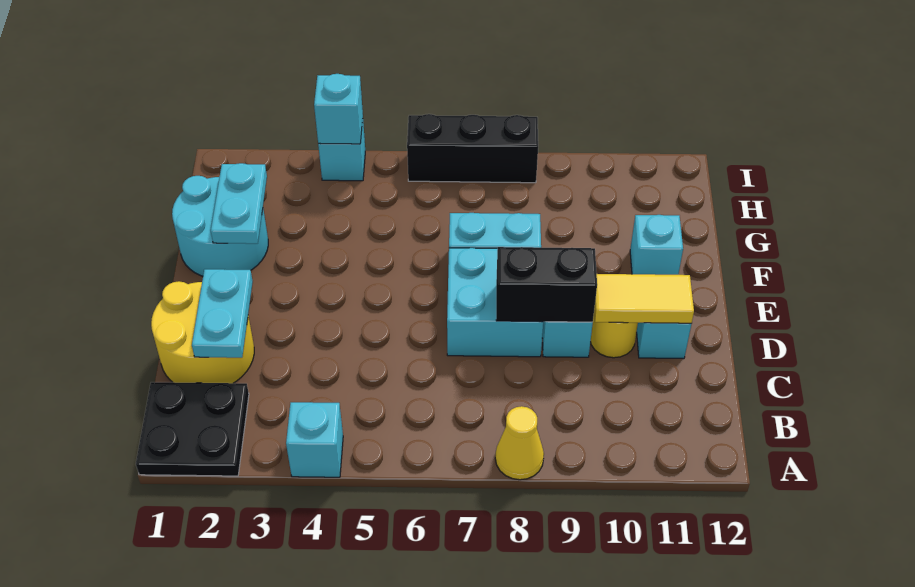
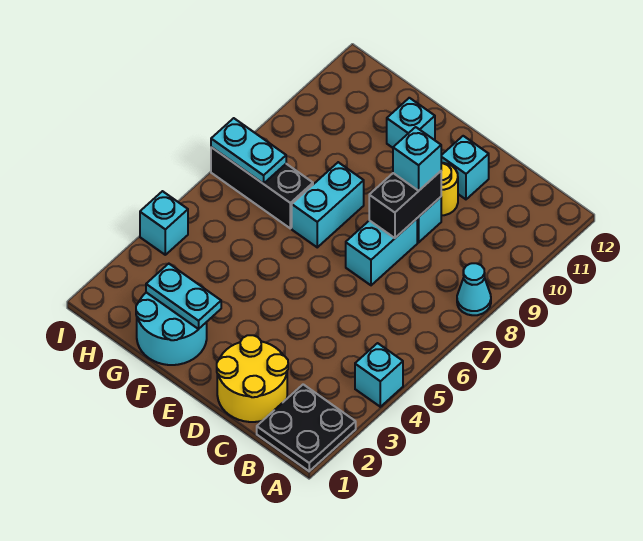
yellow cone A8 level 1 -> cyan cone A8 level 1
cyan plate C2:D2 level 2 -> cyan plate H7:I7 level 2
cyan brick D7:E8 level 1 -> cyan brick D7:D8 level 1
yellow tile D10:D11 level 2 -> none
cyan brick I4 level 2 -> cyan brick D9 level 3
black brick I6:I8 level 1 -> black brick G7:I7 level 1

